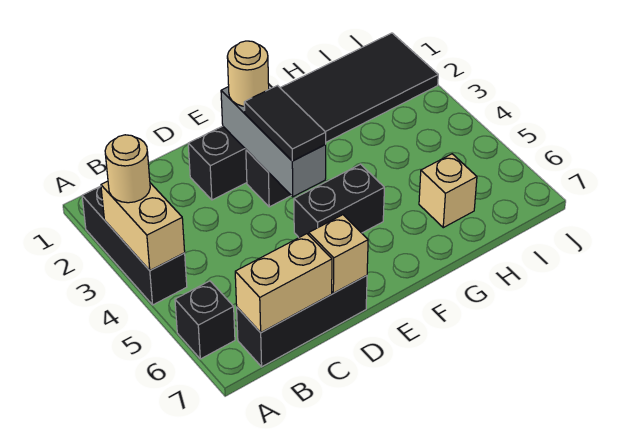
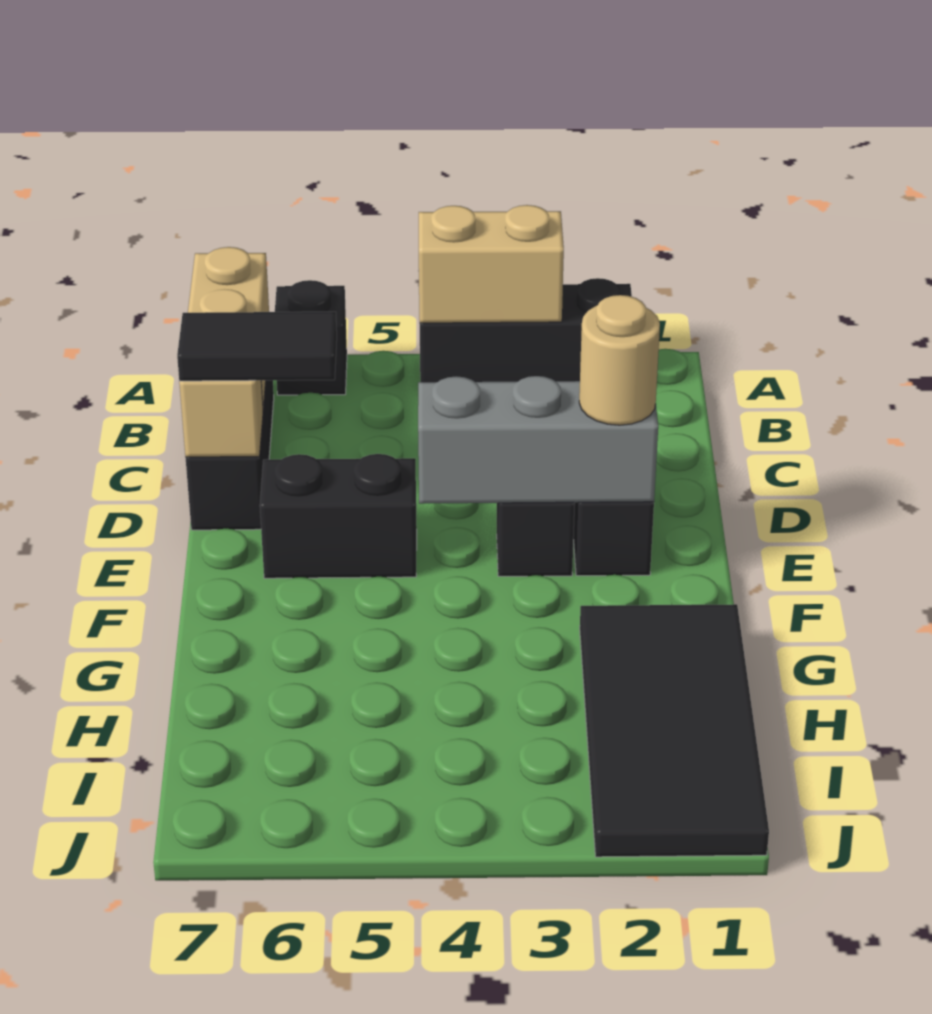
tan round brick A3 level 3 -> none
black tile E3:E4 level 3 -> black tile D6:D7 level 3
black brick E5:F5 level 1 -> black brick E5:E6 level 1
tan brick H6 level 1 -> none

